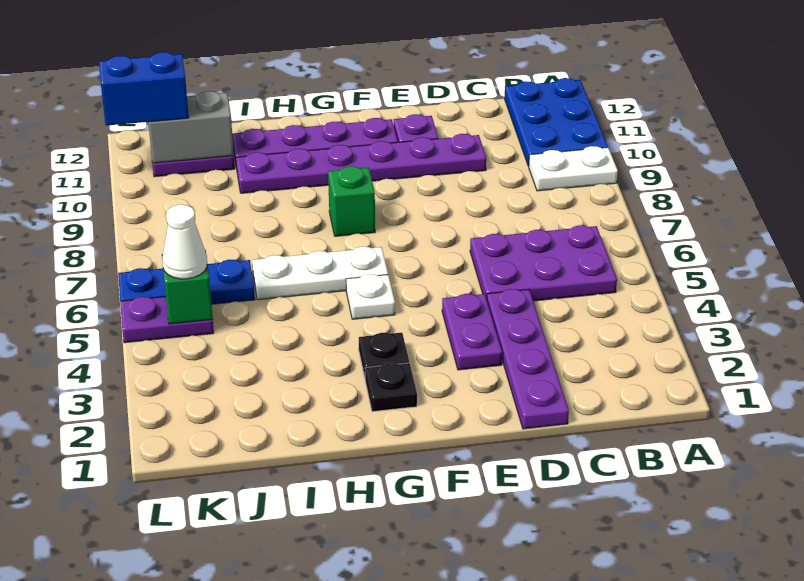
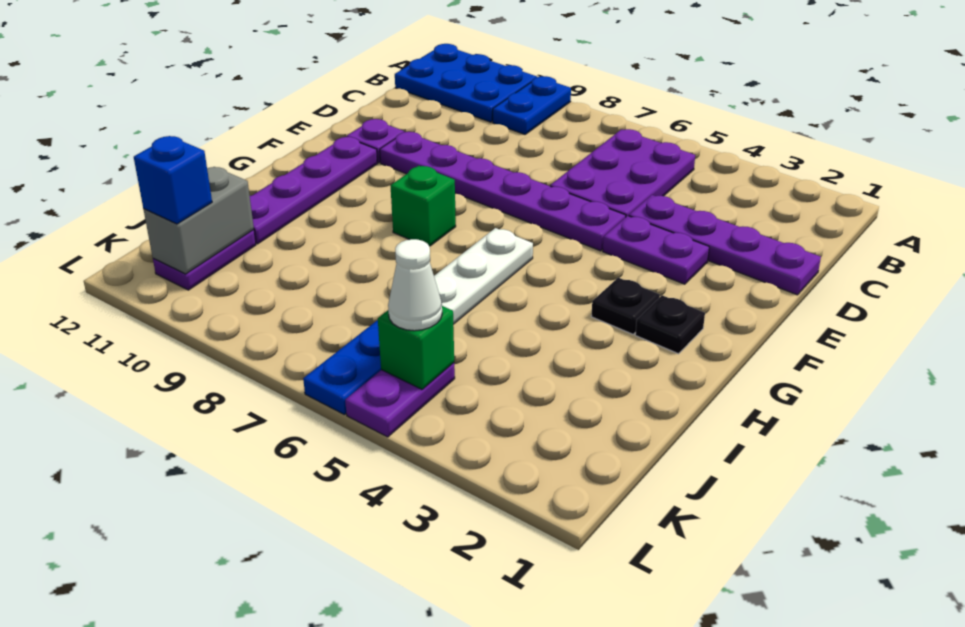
white plate A9:B9 level 1 -> blue plate A9:B9 level 1
purple plate D10:I10 level 1 -> purple plate E5:E10 level 1
white plate G5 level 1 -> none
blue brick K11:L11 level 3 -> blue brick K11 level 3

